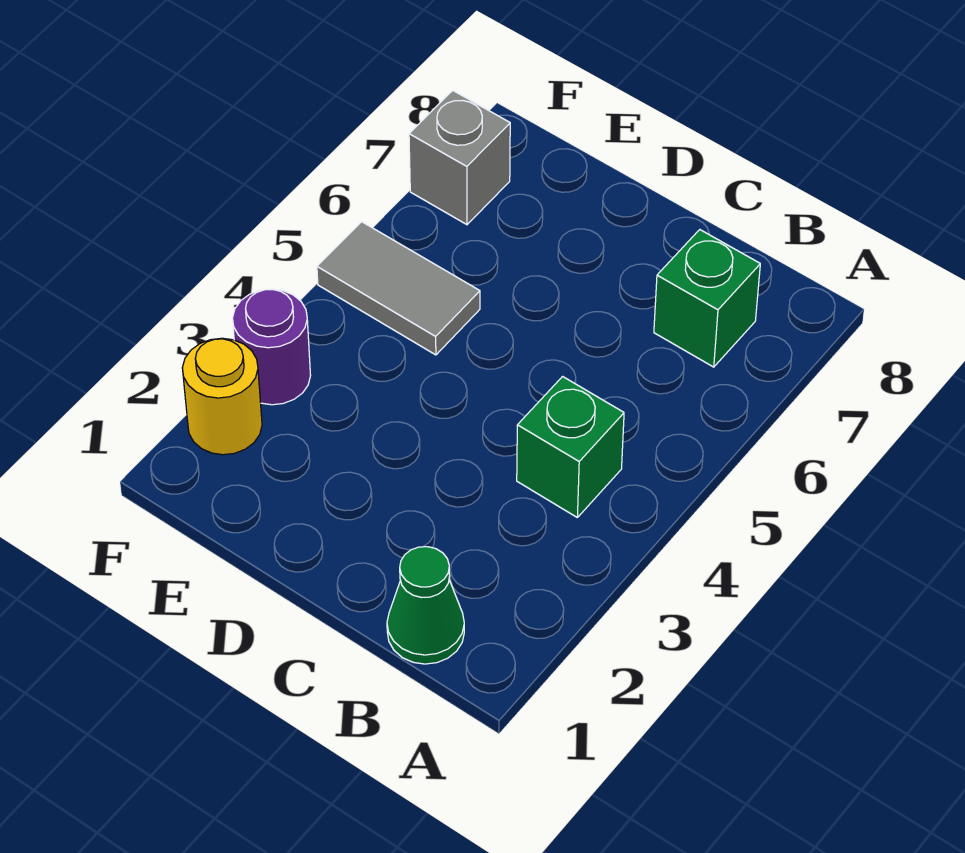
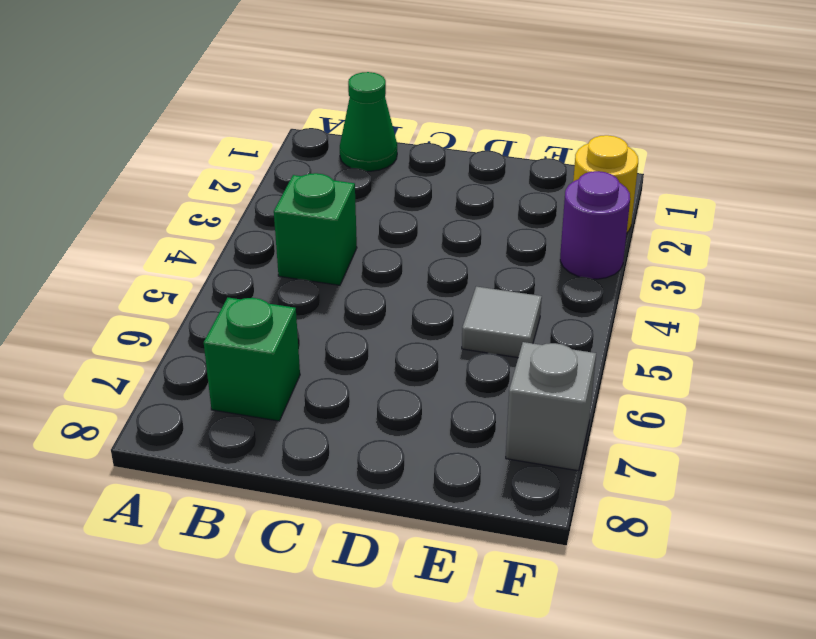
grey tile E5:F5 level 1 -> grey tile E5 level 1

